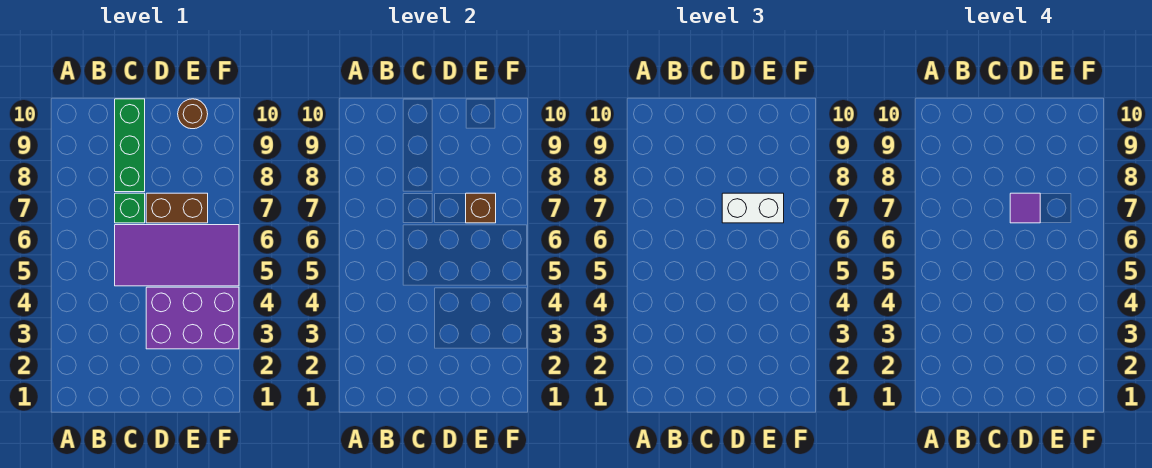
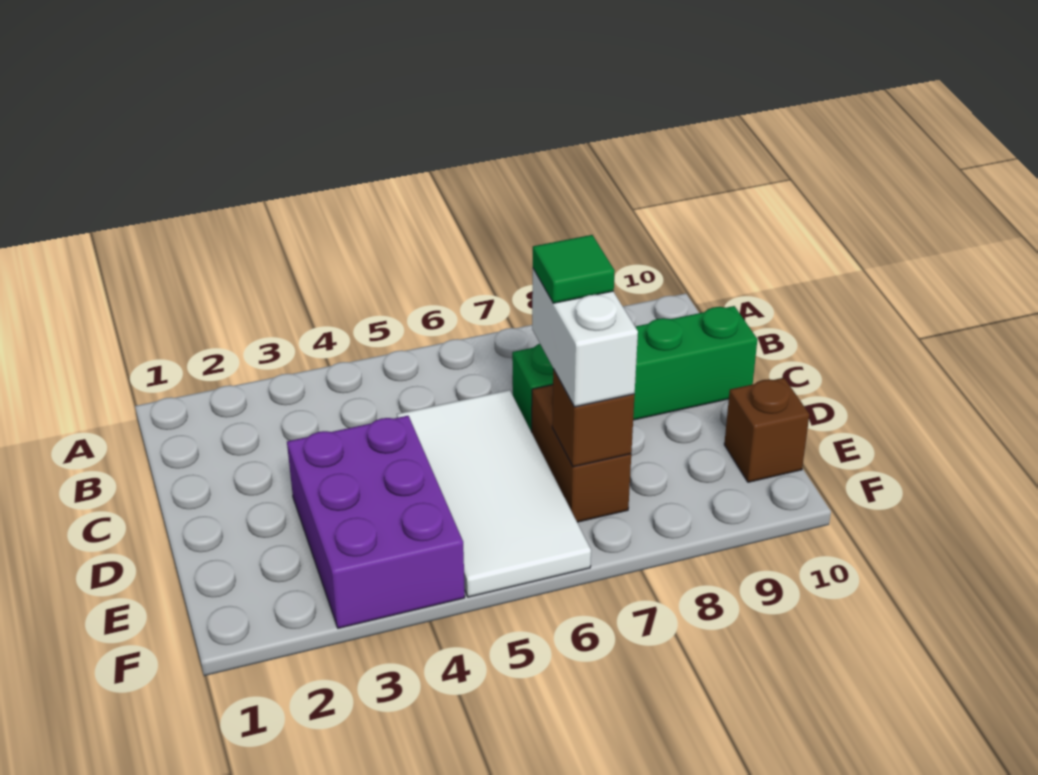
purple tile C5:F6 level 1 -> white tile C5:F6 level 1
purple tile D7 level 4 -> green tile D7 level 4
brown round brick E10 level 1 -> brown brick E10 level 1

